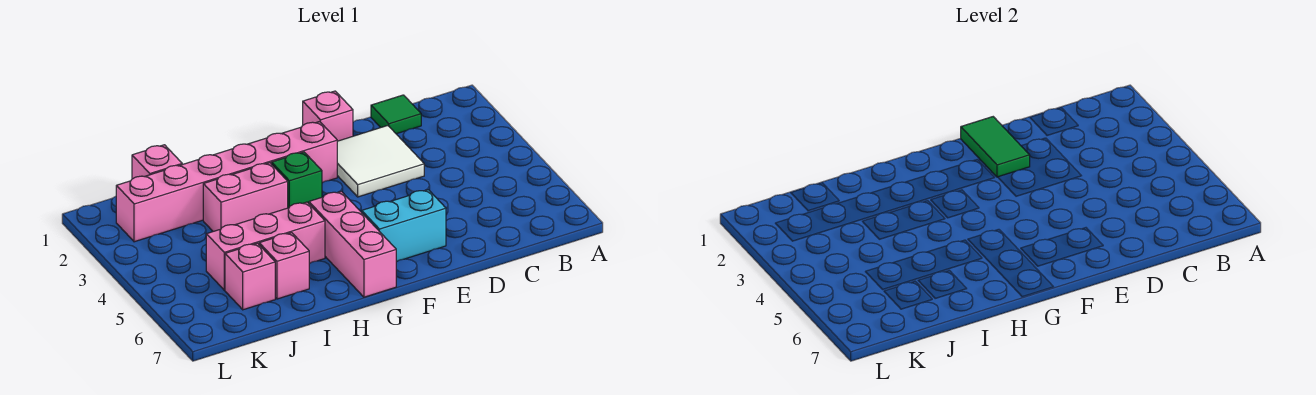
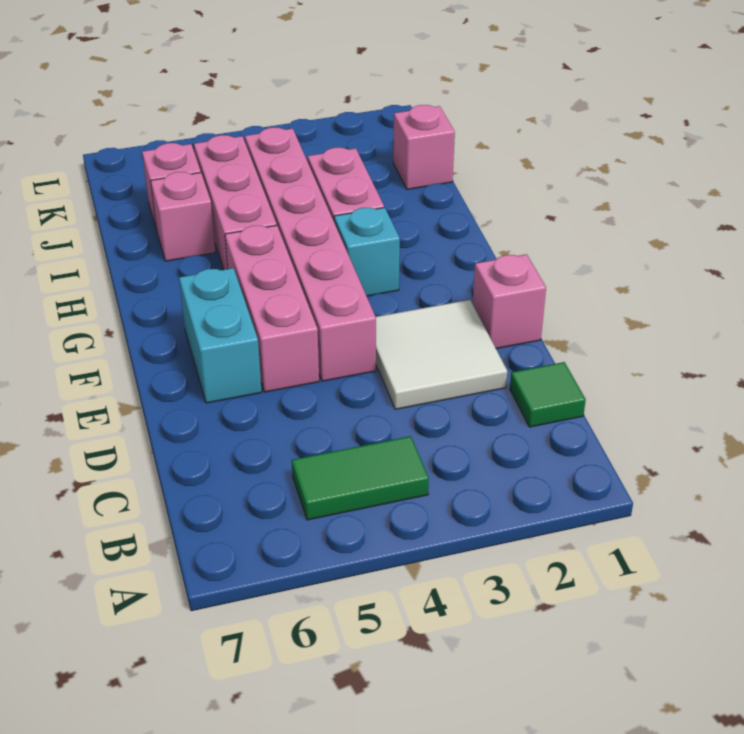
green tile E1:E2 level 2 -> green tile B4:B5 level 1
pink brick F2:K2 level 1 -> pink brick E4:J4 level 1
green brick G3 level 1 -> cyan brick G3 level 1
pink brick G5:G7 level 1 -> pink brick E5:G5 level 1

